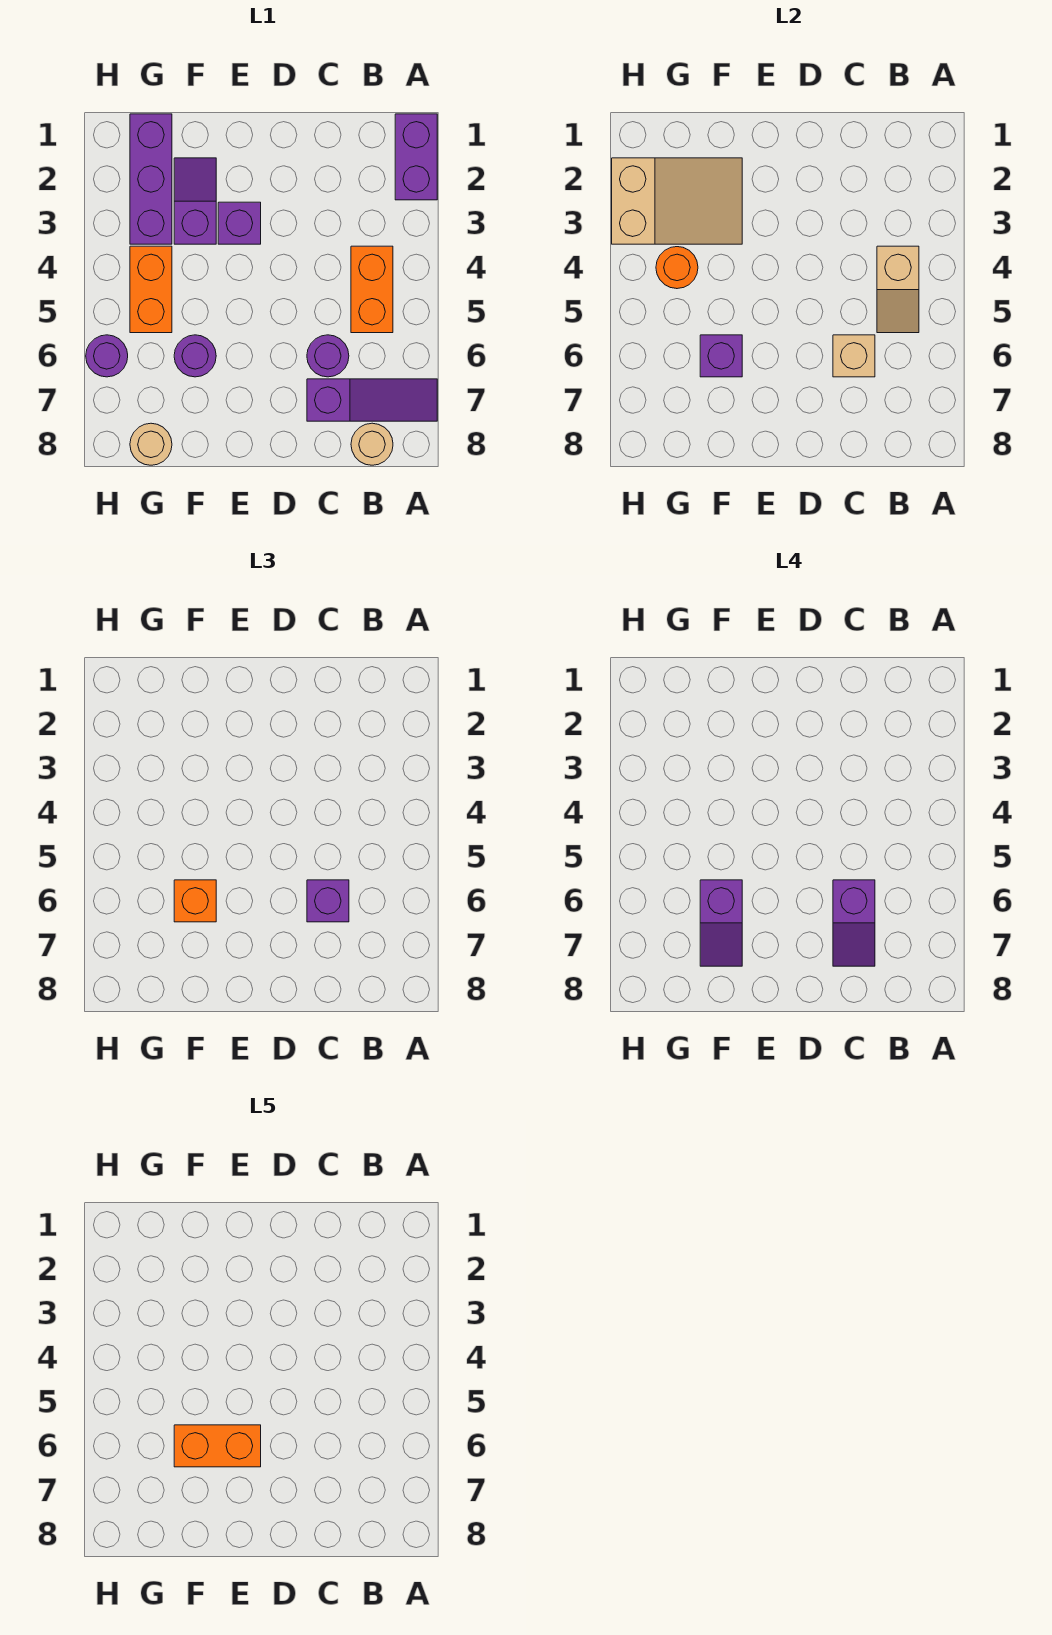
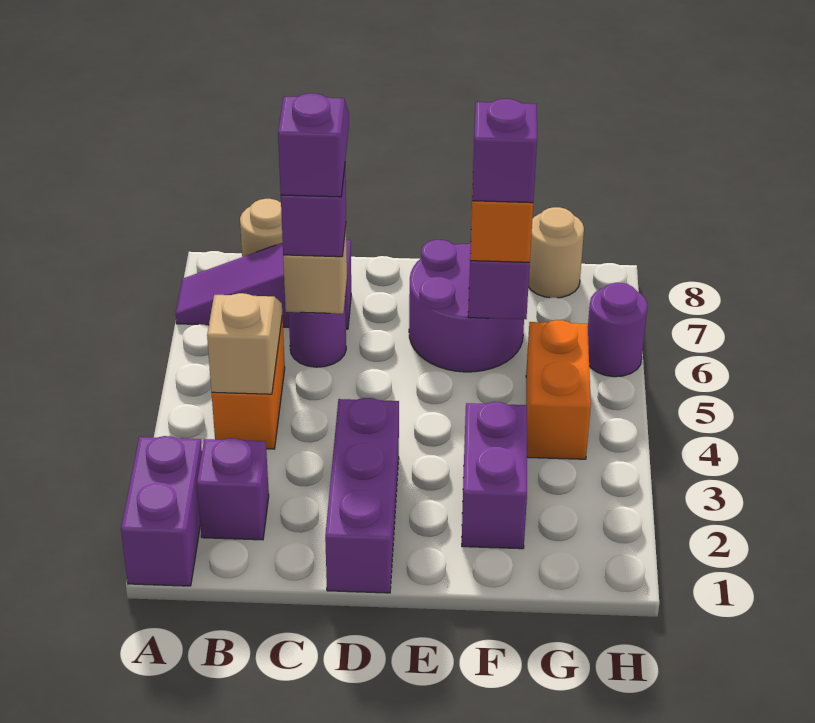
purple brick E3 level 1 -> purple brick B2 level 1
orange brick E6:F6 level 5 -> none
purple slope F2:F3 level 1 top 3 -> purple brick F2:F3 level 1
tan slope F2:H3 level 2 top H -> none
purple round brick F6 level 1 -> purple round brick E6:F7 level 1
purple brick G1:G3 level 1 -> purple brick D1:D3 level 1
orange round brick G4 level 2 -> none

